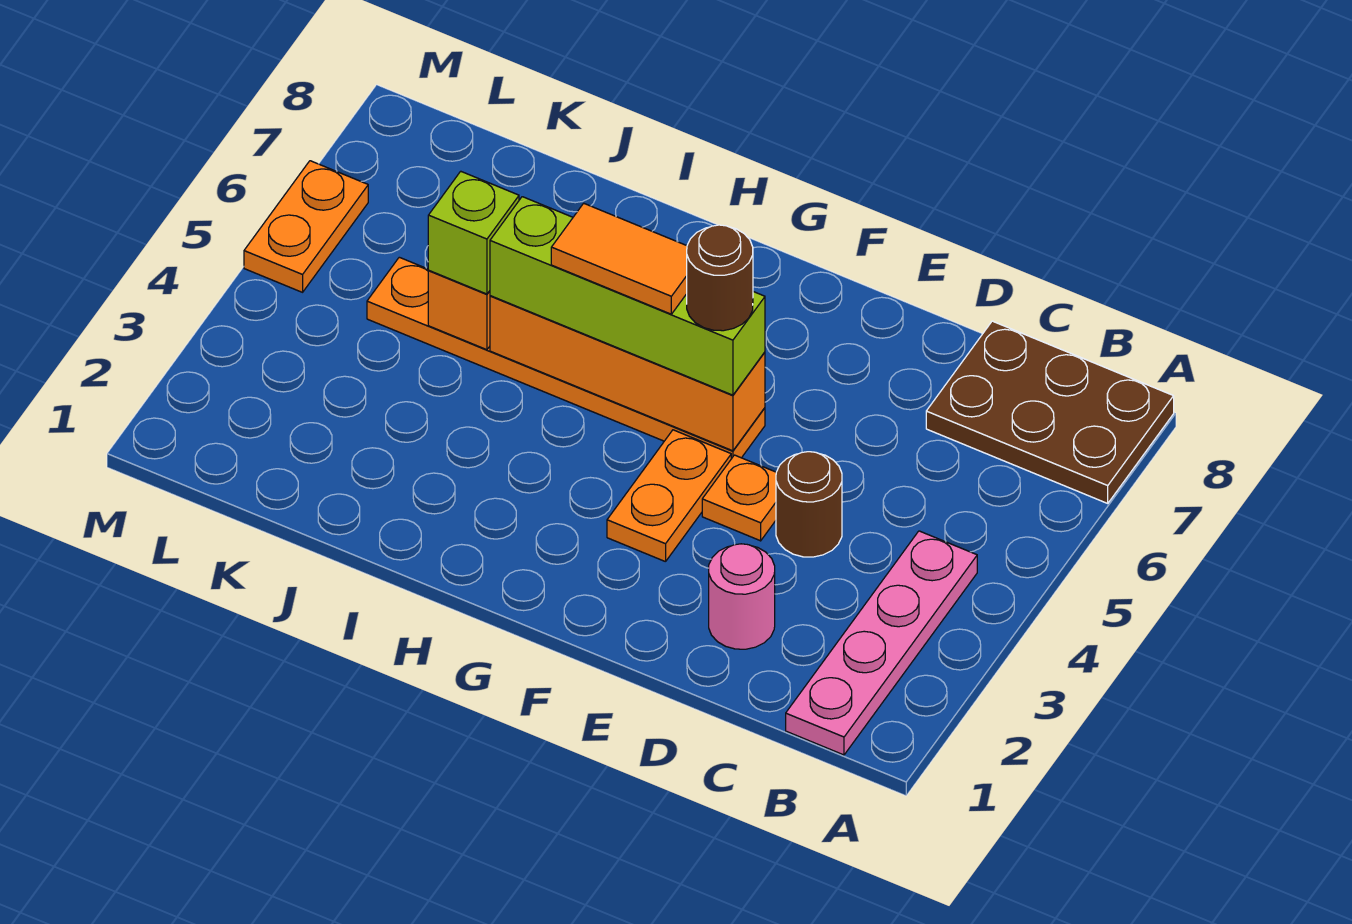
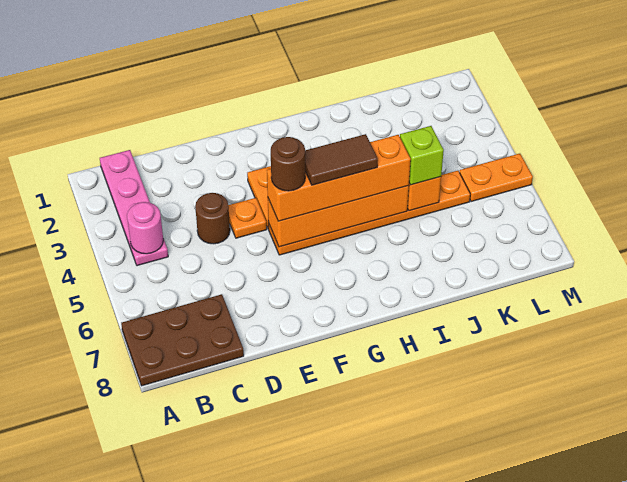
pink round brick D2 level 1 -> pink round brick B4 level 2
lime brick F5:I5 level 3 -> orange brick F5:I5 level 3
orange tile G5:H5 level 4 -> brown tile G5:H5 level 4
orange plate M5:M6 level 1 -> orange plate L5:M5 level 1

